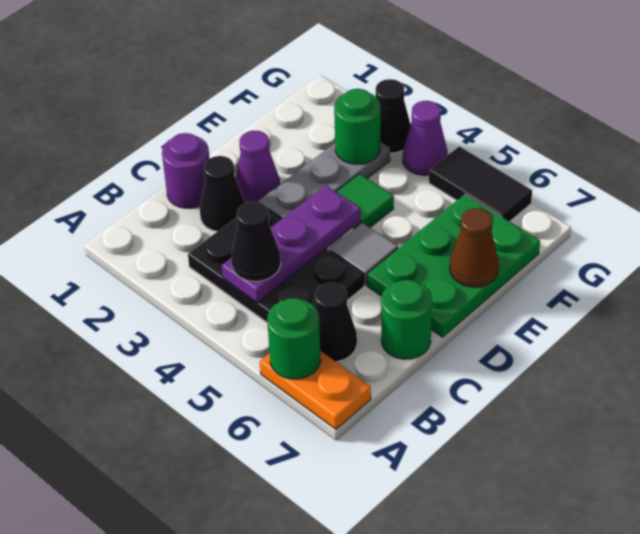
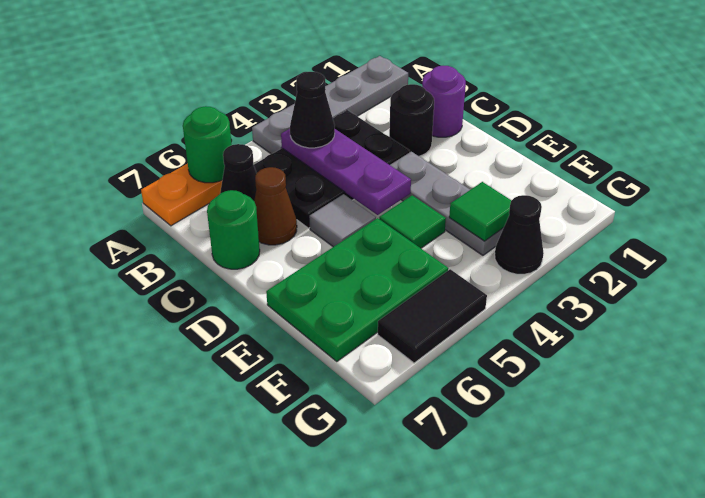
none -> grey plate A1:A4 level 1
black cone C2 level 1 -> black round brick C2 level 1
purple cone D2 level 1 -> none
green plate D6:F7 level 1 -> green plate E5:F7 level 1
brown cone E7 level 2 -> brown cone C6 level 1
green round brick F3 level 2 -> green tile F3 level 2
purple cone G4 level 1 -> none

